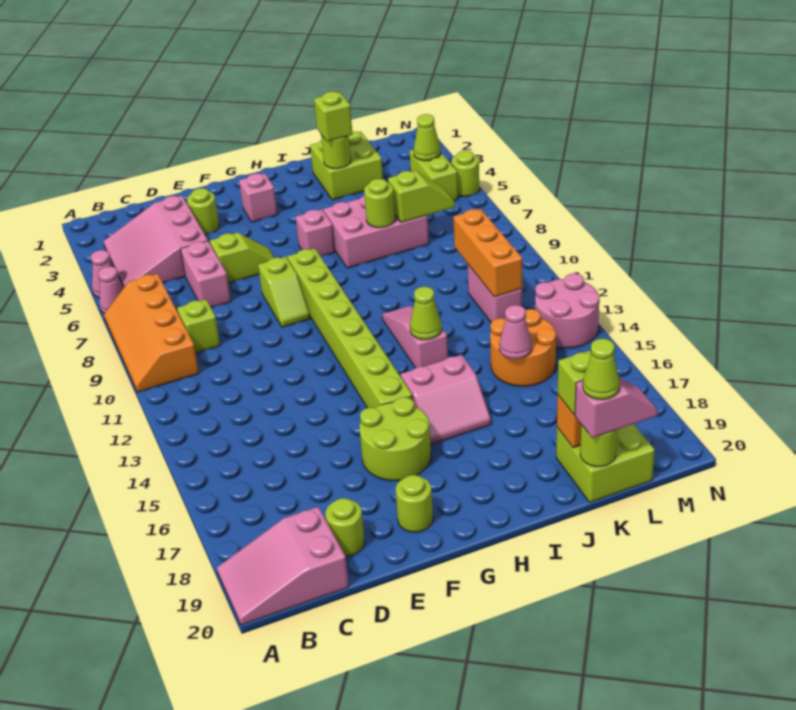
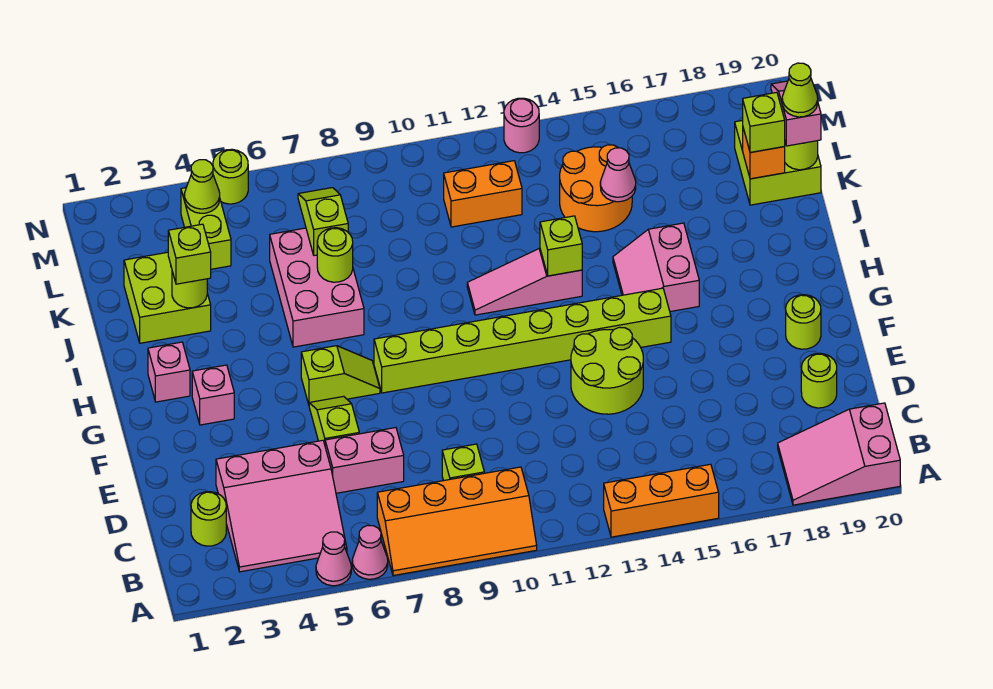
pink slope A19:C20 level 1 top C -> pink slope A18:B20 level 1 top 20
lime round brick E3 level 1 -> lime round brick C2 level 1
lime slope F8:F9 level 1 top 8 -> lime slope G6:G7 level 1 top 6
lime round brick F16:G17 level 1 -> lime round brick E13:F14 level 1
pink brick H6 level 1 -> pink brick H2 level 1
pink slope H15:I16 level 1 top 15 -> pink slope H15:I16 level 1 top 16
lime cone I13 level 2 -> lime brick I13 level 2
orange brick L10:L12 level 2 -> orange brick A13:A15 level 1
pink brick L11:L12 level 1 -> orange brick L11:L12 level 1
lime brick M4:M5 level 1 -> lime brick L4:M4 level 1
pink round brick M13:N14 level 1 -> pink round brick N13 level 1

